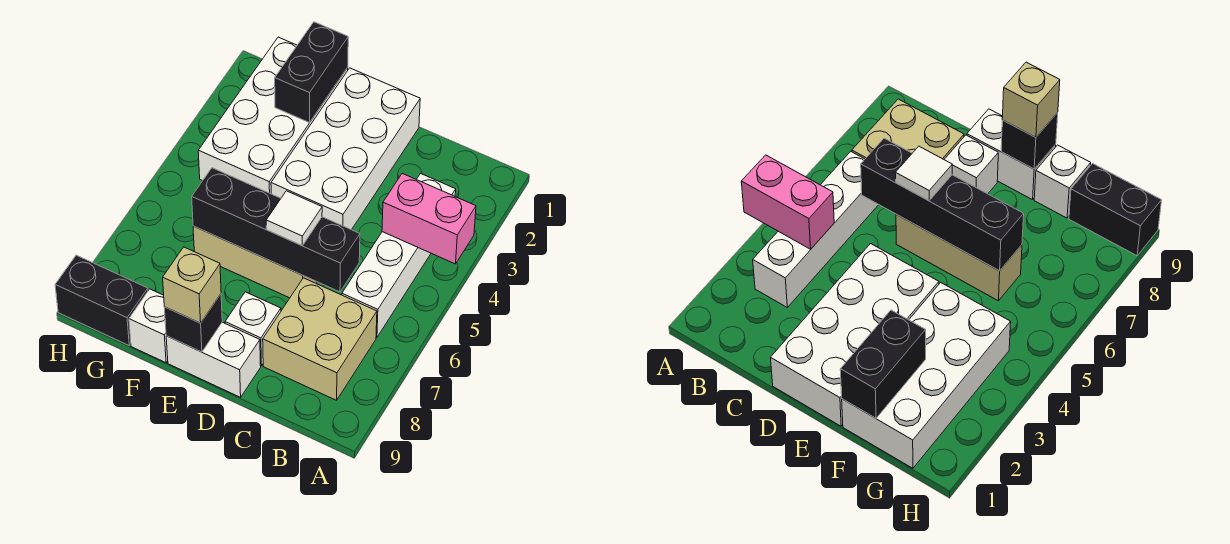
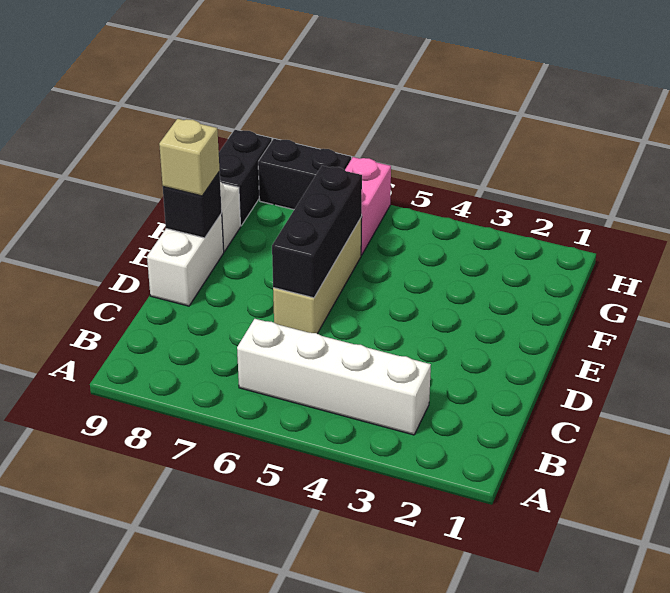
pink brick A4:B4 level 2 -> pink brick G6:H6 level 1
tan brick B7:C8 level 1 -> none
black brick C6:F6 level 2 -> black brick D6:F6 level 2
white brick D1:E4 level 1 -> none
white tile D6 level 3 -> none
white brick D8 level 1 -> none
white brick F1:G4 level 1 -> none
black brick F1:F2 level 2 -> black brick H7:H8 level 1

